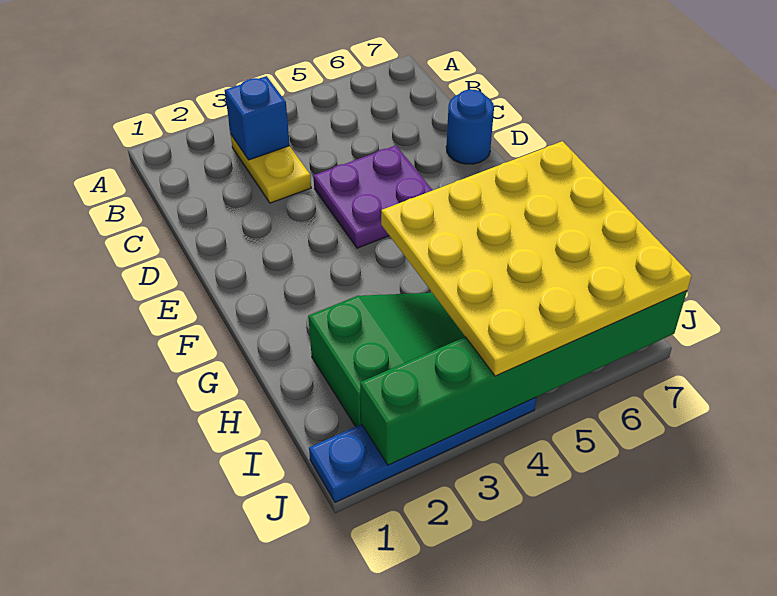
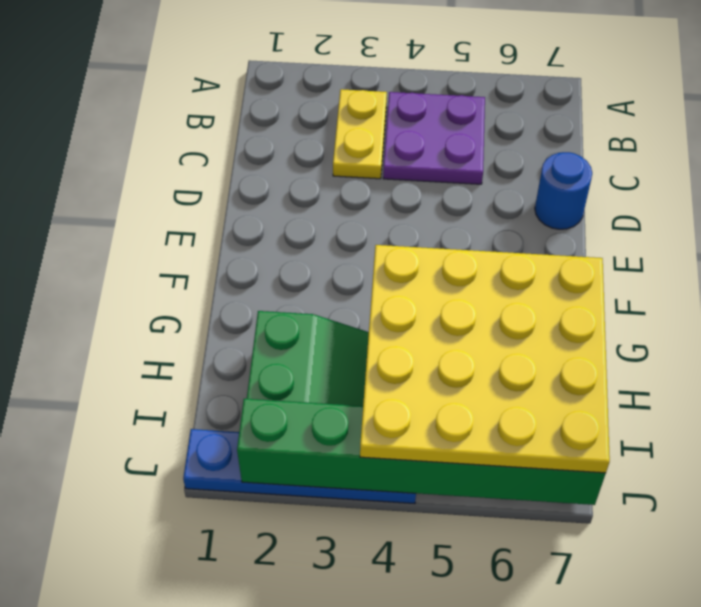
blue brick B3 level 2 -> none
purple plate D4:E5 level 1 -> purple plate B4:C5 level 1

